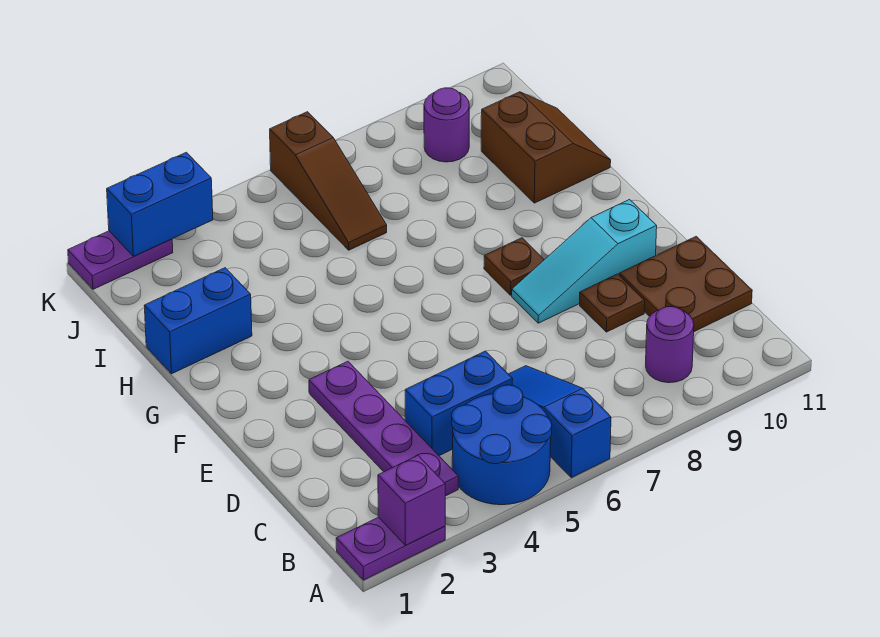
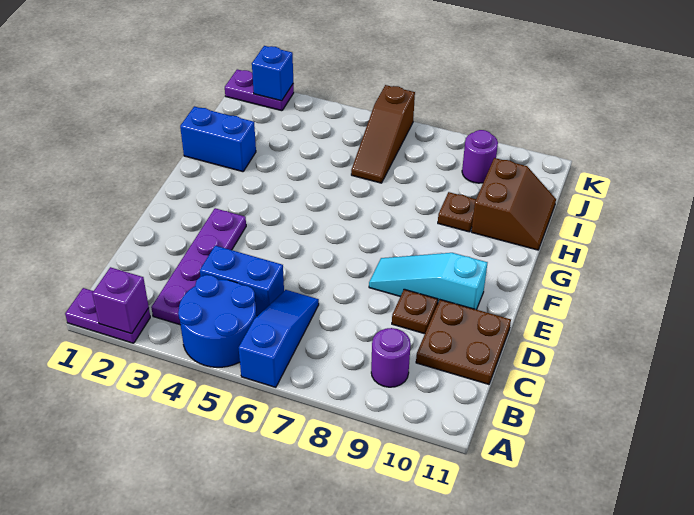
brown plate F8 level 1 -> brown plate H9 level 1
blue brick K2:K3 level 2 -> blue brick K2 level 2

